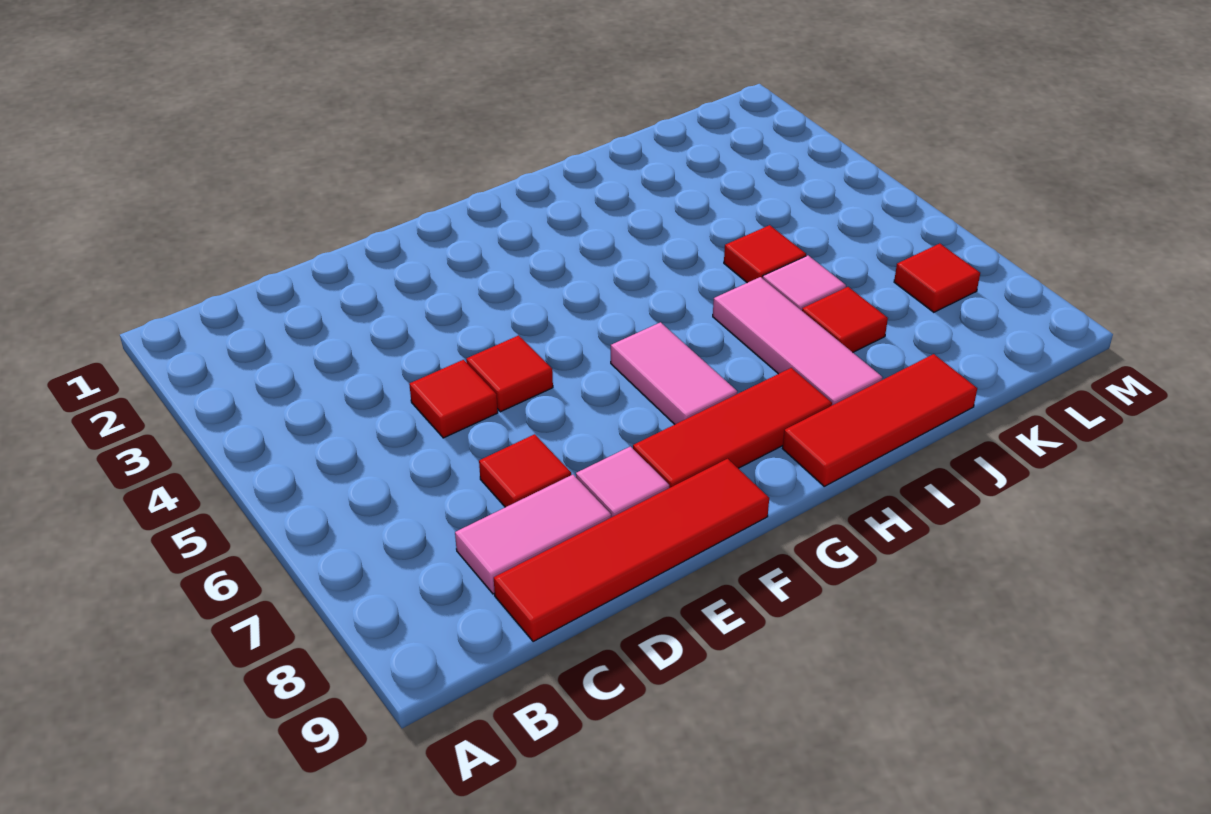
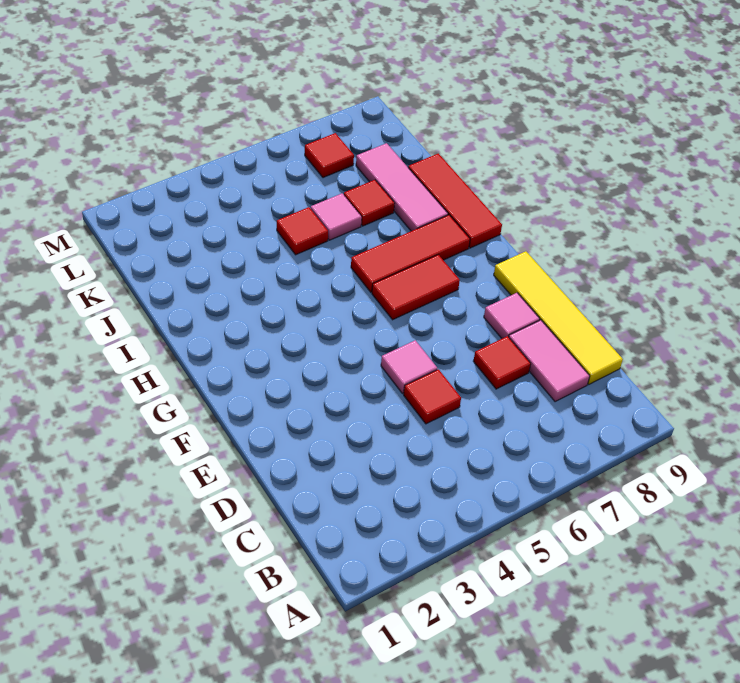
red tile C9:F9 level 1 -> yellow tile C9:F9 level 1
red tile E5 level 1 -> pink tile E5 level 1
red tile F8:H8 level 1 -> red tile H6:H8 level 1
pink tile G6:G7 level 1 -> red tile G6:G7 level 1
pink tile I6:I8 level 1 -> pink tile I8:K8 level 1

